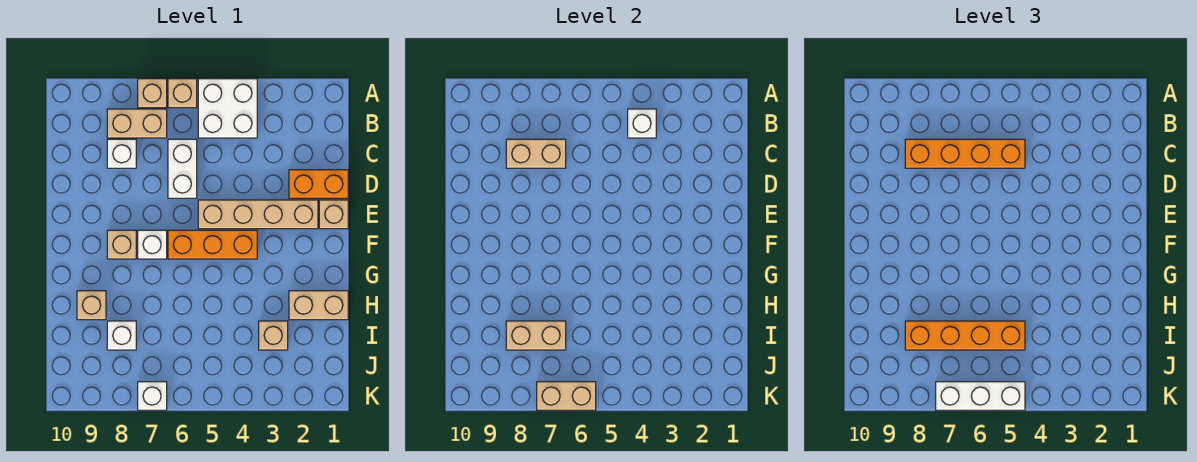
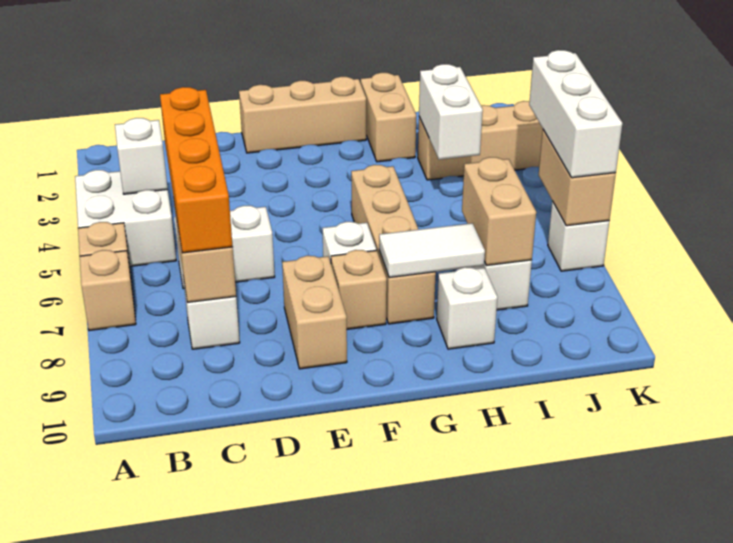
tan brick B7:B8 level 1 -> tan brick E8:E9 level 1
orange brick D1:D2 level 1 -> none
tan brick E1 level 1 -> tan brick E1:G1 level 1
tan brick E2:E5 level 1 -> tan brick G5:G8 level 1
orange brick F4:F6 level 1 -> none
none -> white tile G8:H8 level 2
tan brick H9 level 1 -> white brick H9 level 1
tan brick I3 level 1 -> tan brick I3:K3 level 1
none -> white brick I3:I4 level 2
orange brick I5:I8 level 3 -> none

